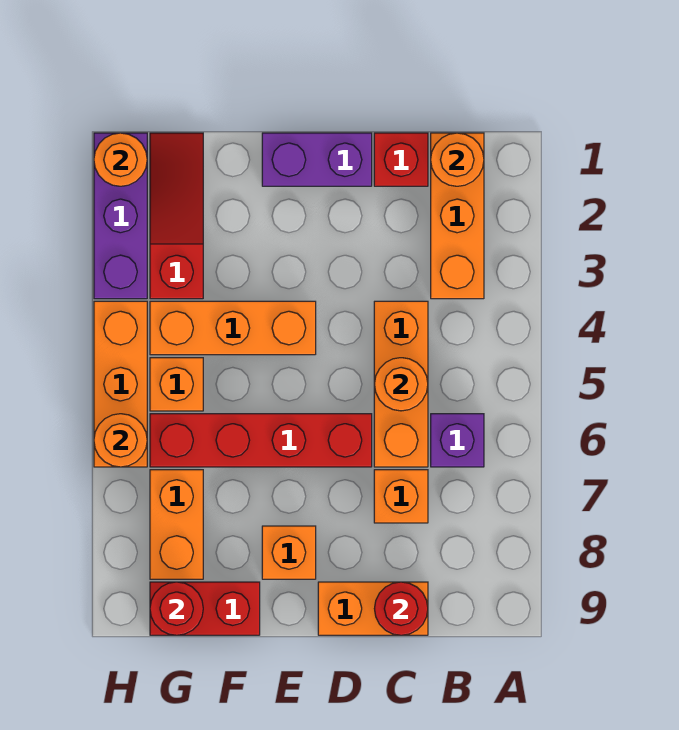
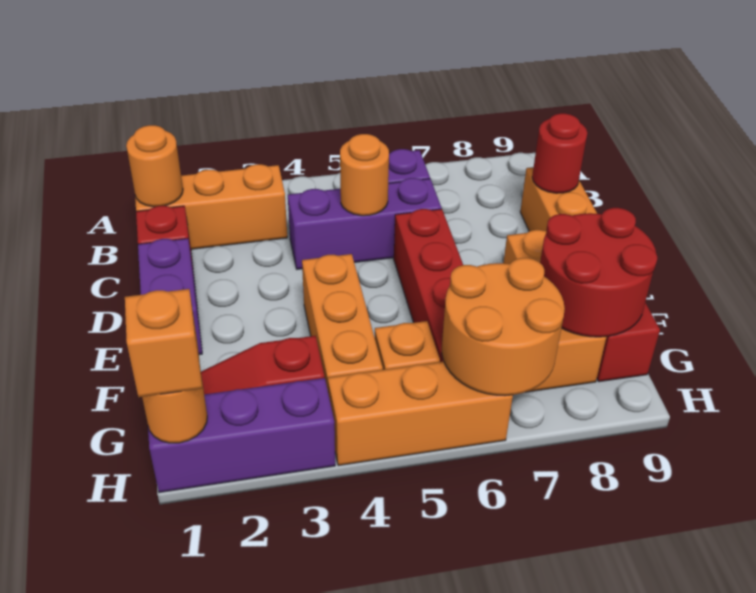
orange brick C4:C6 level 1 -> purple brick C4:C6 level 1
orange brick C7 level 1 -> orange brick H1 level 3
red round brick G9 level 2 -> red round brick F8:G9 level 2
orange round brick H6 level 2 -> orange round brick G6:H7 level 2

